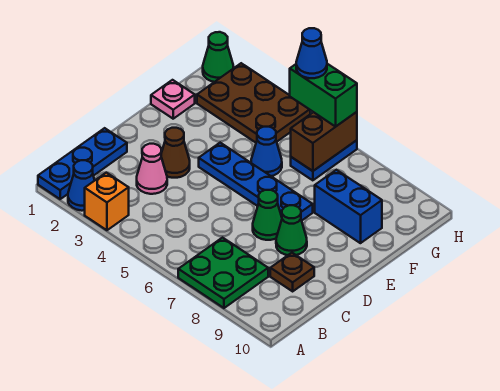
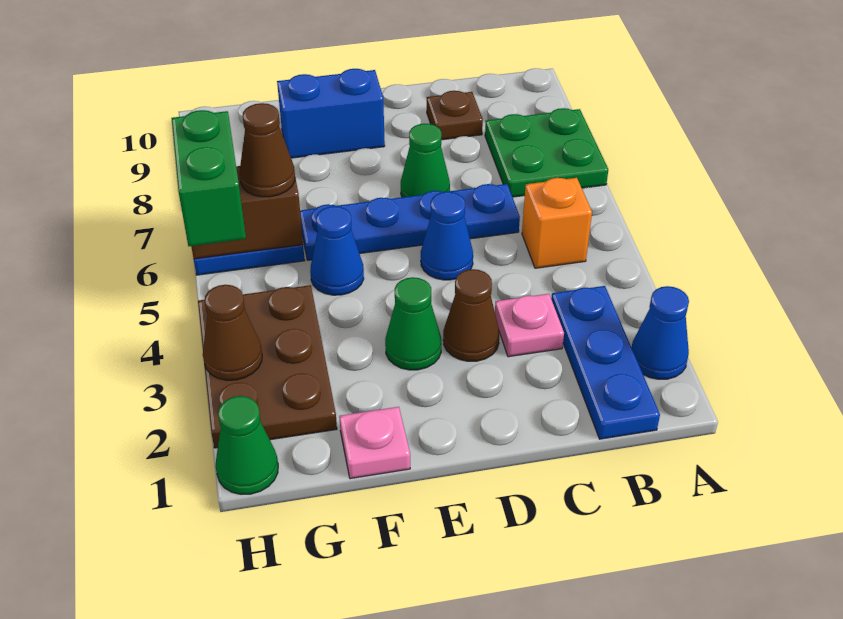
blue plate A1:C1 level 1 -> blue plate B1:B3 level 1
orange brick A3 level 1 -> orange brick B5 level 1
pink cone C3 level 1 -> pink plate C3 level 1
green cone D8 level 1 -> green cone E3 level 1
blue plate E4:E7 level 1 -> blue plate C6:F6 level 1
blue brick F8:F9 level 1 -> blue brick E9:F9 level 1
none -> brown cone G6 level 3
none -> brown cone H3 level 2
blue cone H5 level 4 -> blue cone D5 level 1

